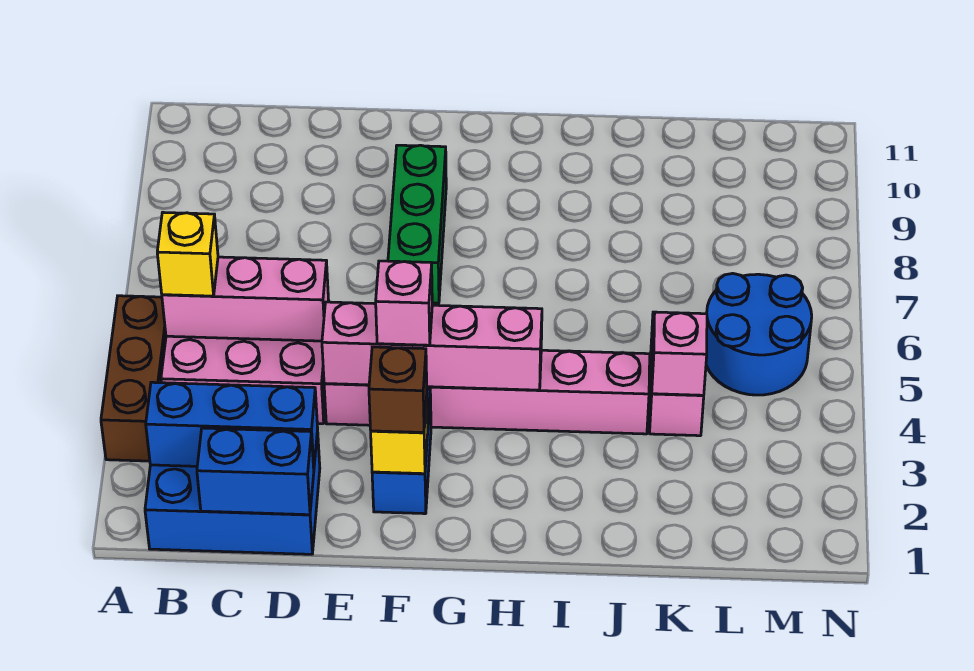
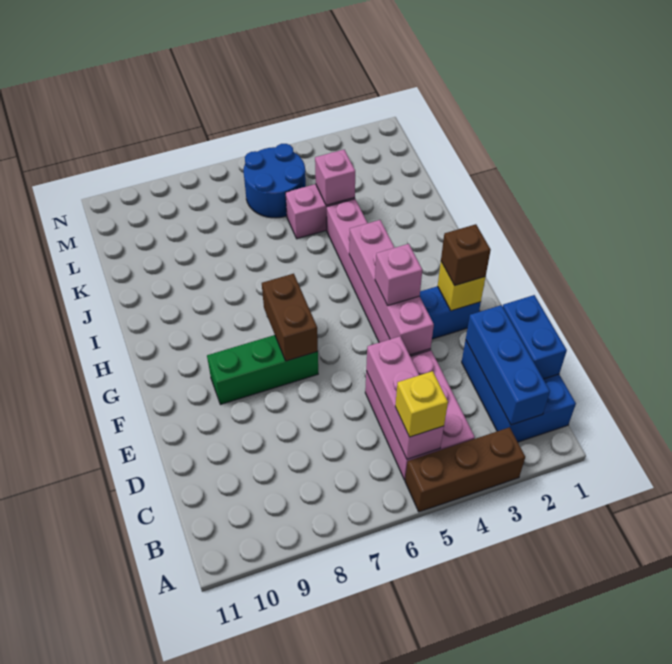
none -> brown brick F7:G7 level 2

